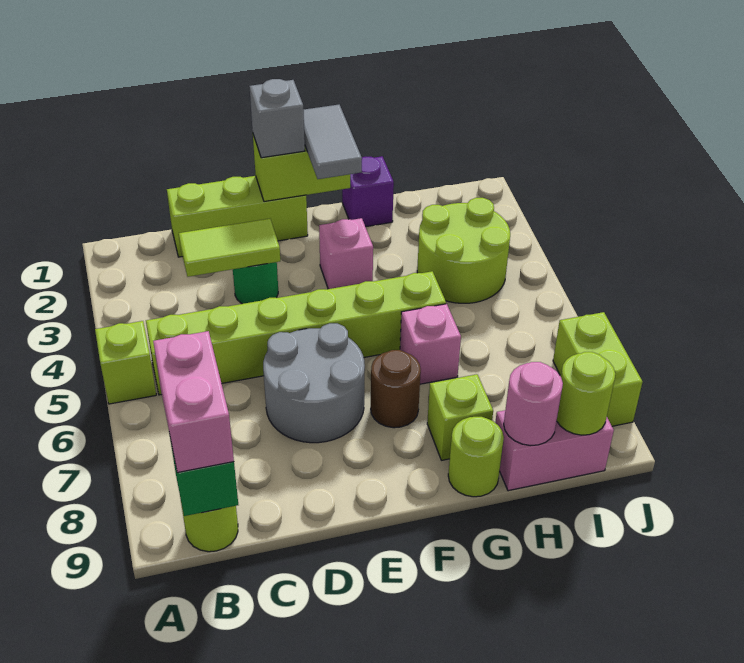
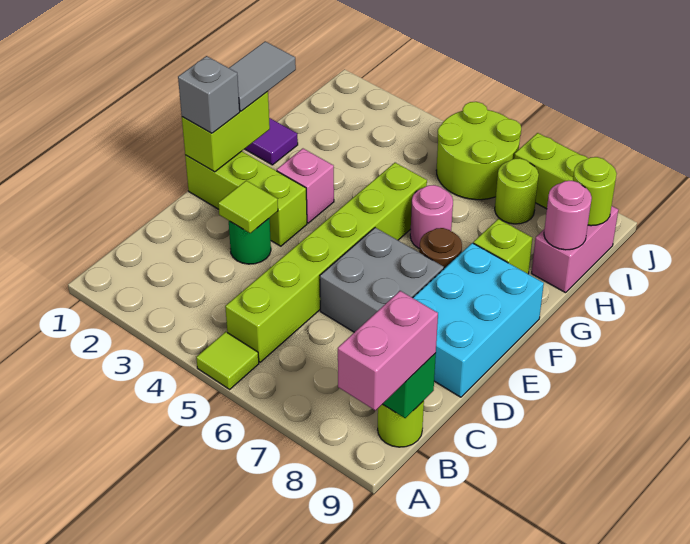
lime brick A5 level 1 -> lime tile A5 level 1
pink brick B8:B9 level 3 -> pink brick A9:B9 level 3
lime brick C1:E1 level 1 -> lime brick E1:E3 level 1
lime tile C3:D3 level 2 -> lime tile D3 level 2
grey round brick D6:E7 level 1 -> grey brick D6:E7 level 1
none -> cyan brick D8:F9 level 1
grey tile F1:F2 level 3 -> grey tile F1:G1 level 3
purple brick G1 level 1 -> purple tile G1 level 1
pink brick G6 level 1 -> pink round brick G6 level 1
lime round brick G9 level 1 -> lime round brick I7 level 1
lime round brick H3:I4 level 1 -> lime round brick I5:J6 level 1

